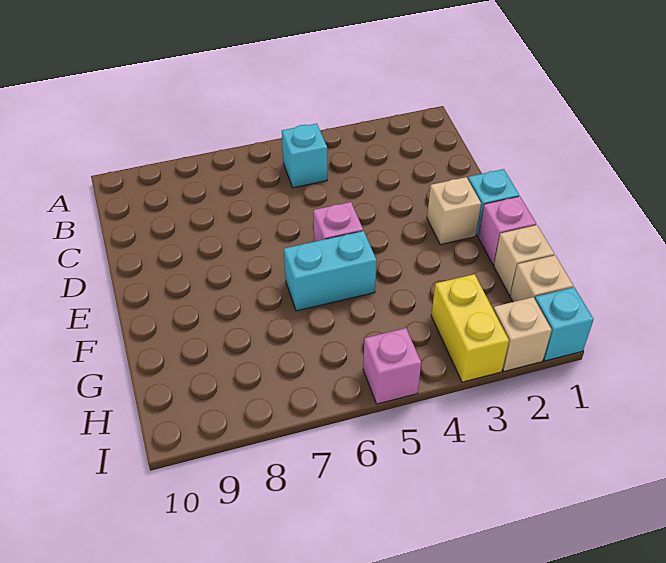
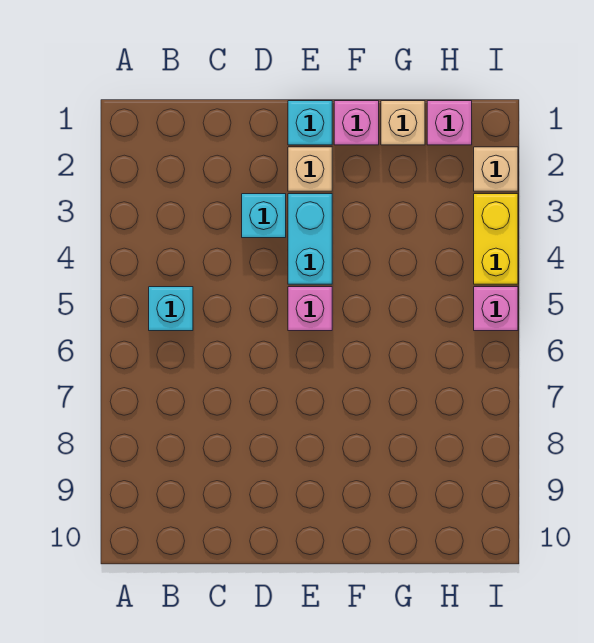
cyan brick F5:F6 level 1 -> cyan brick E3:E4 level 1
tan brick H1 level 1 -> pink brick H1 level 1
yellow brick H3:I3 level 1 -> yellow brick I3:I4 level 1
cyan brick I1 level 1 -> cyan brick D3 level 1

